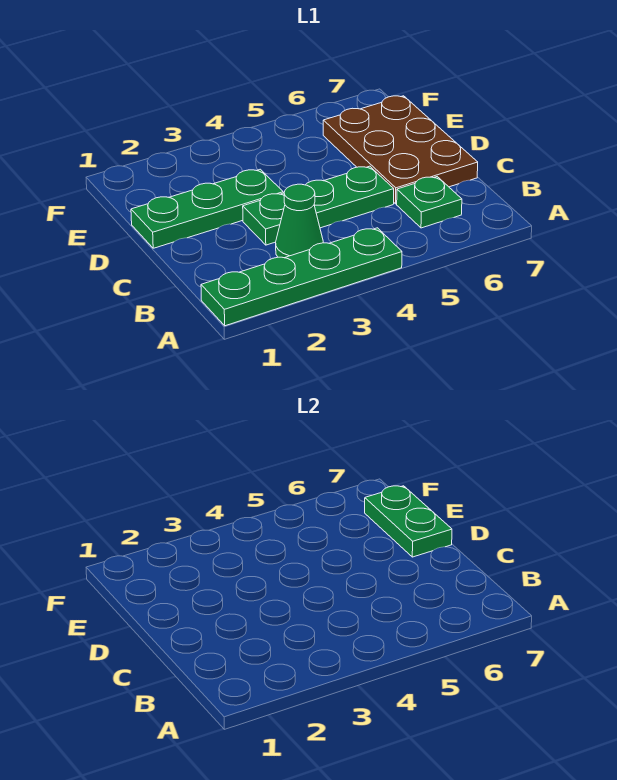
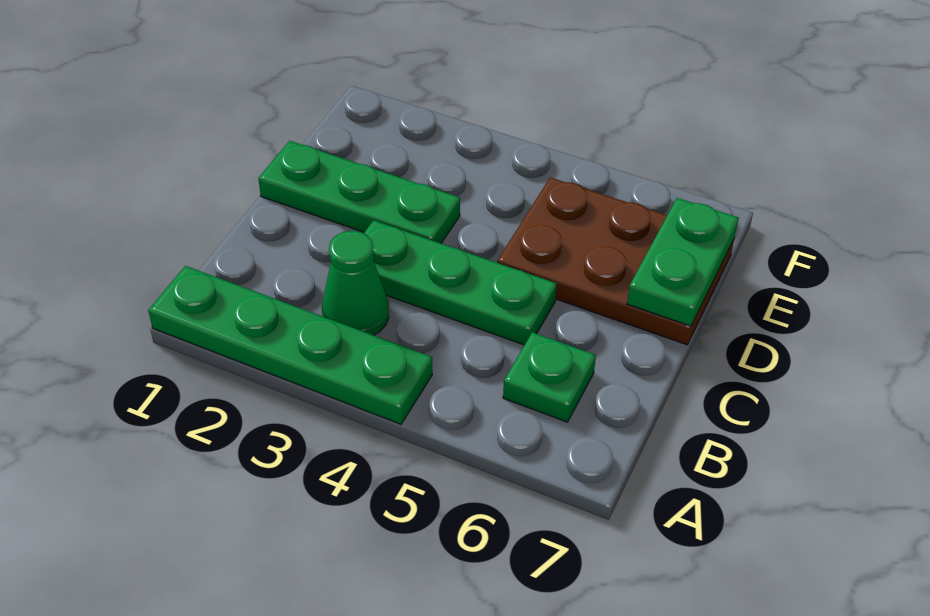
brown plate C6:E7 level 1 -> brown plate D5:E7 level 1

